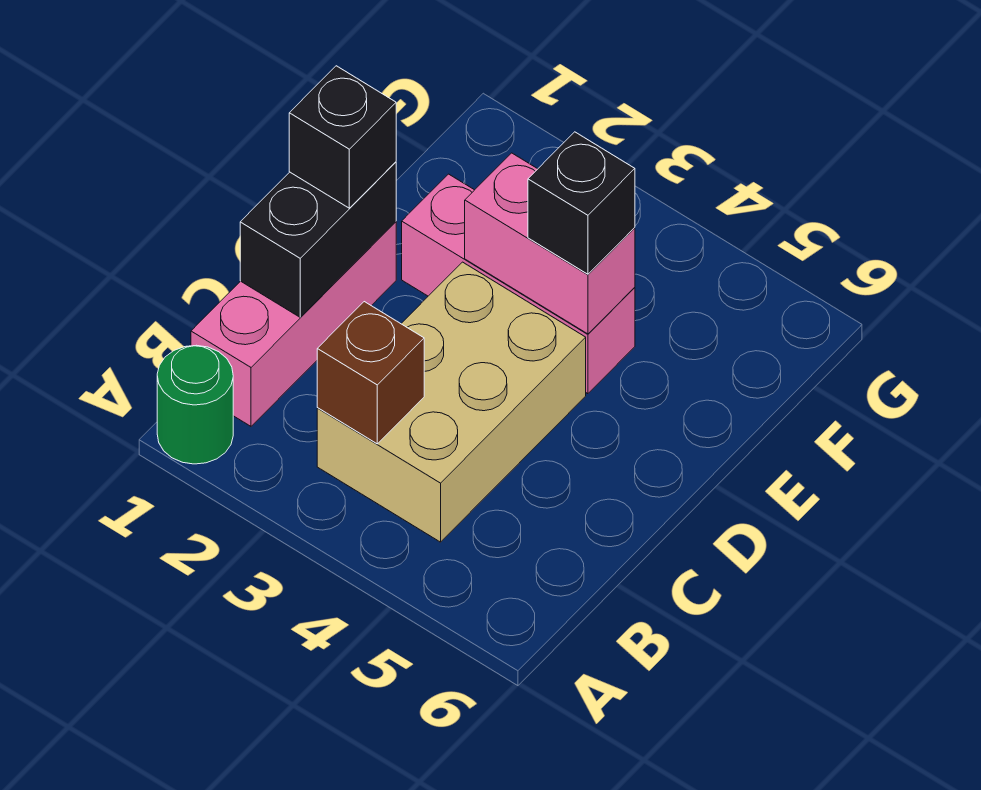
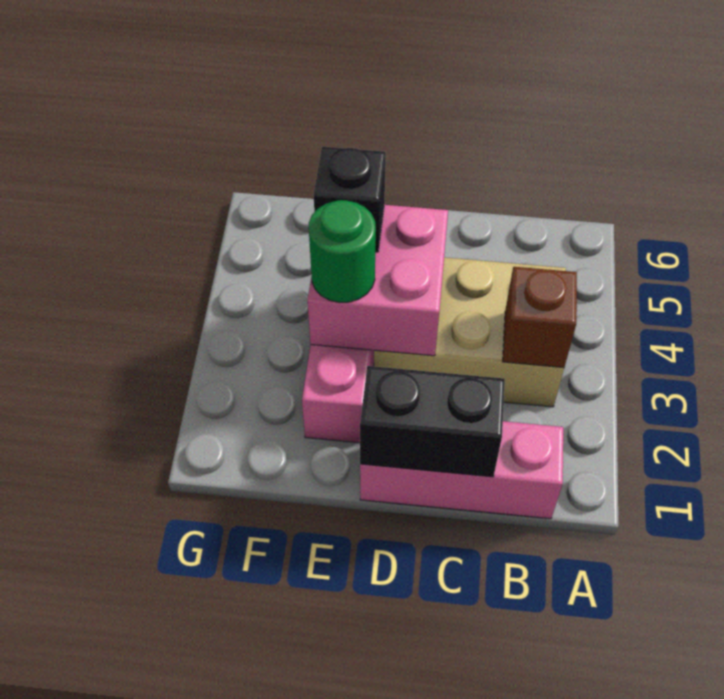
green round brick A1 level 1 -> green round brick E3 level 3
black brick D1 level 3 -> none
pink brick E3:E4 level 2 -> pink brick D3:E4 level 2

